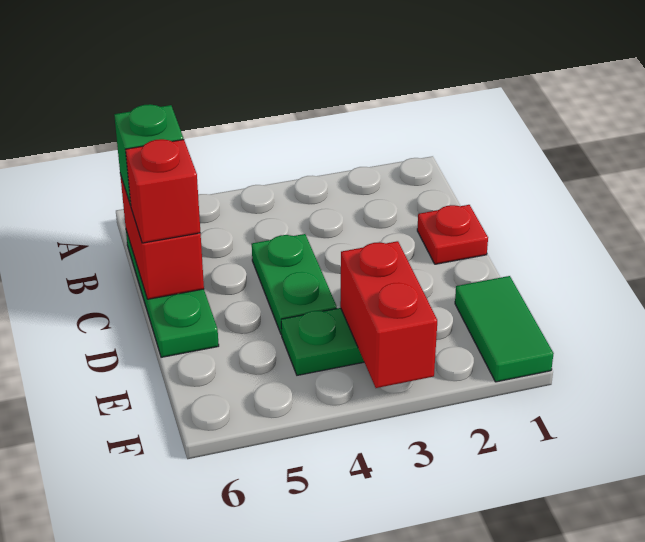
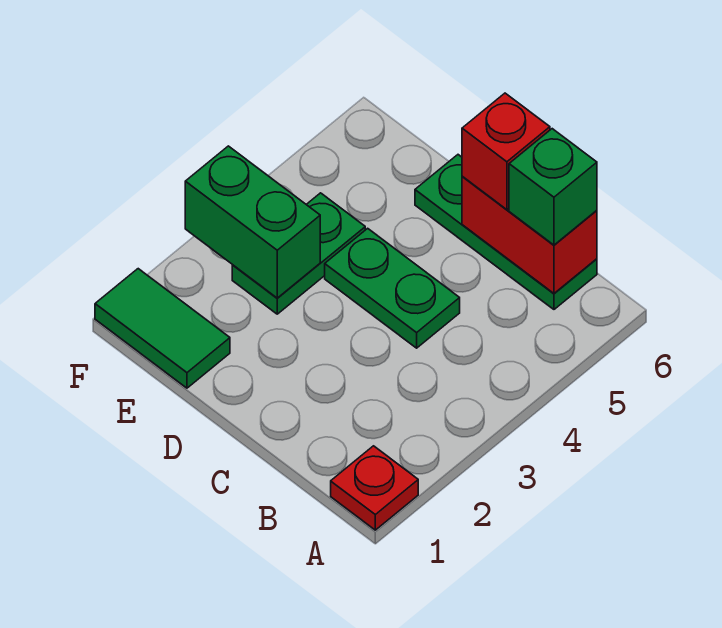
red plate C1 level 1 -> red plate A1 level 1
red brick E3:F3 level 2 -> green brick E3:F3 level 2

